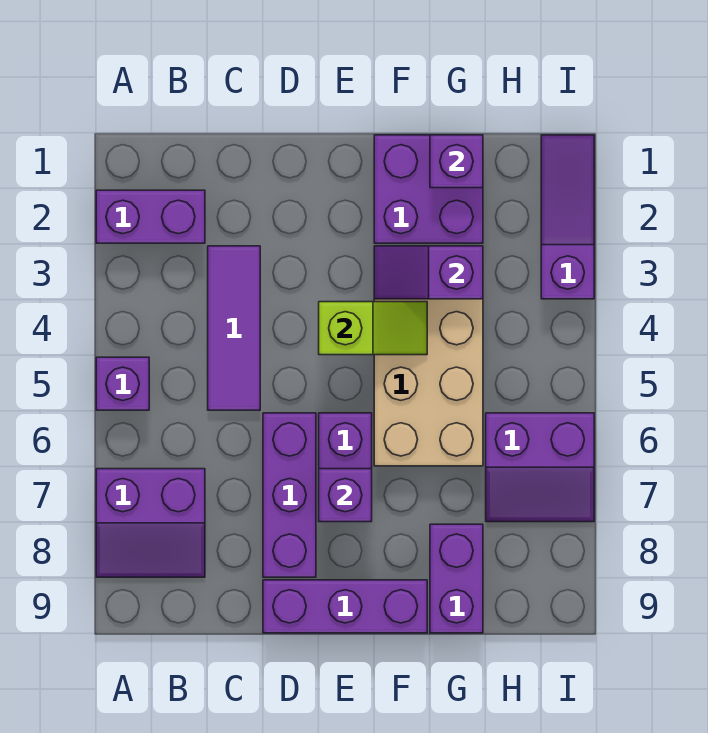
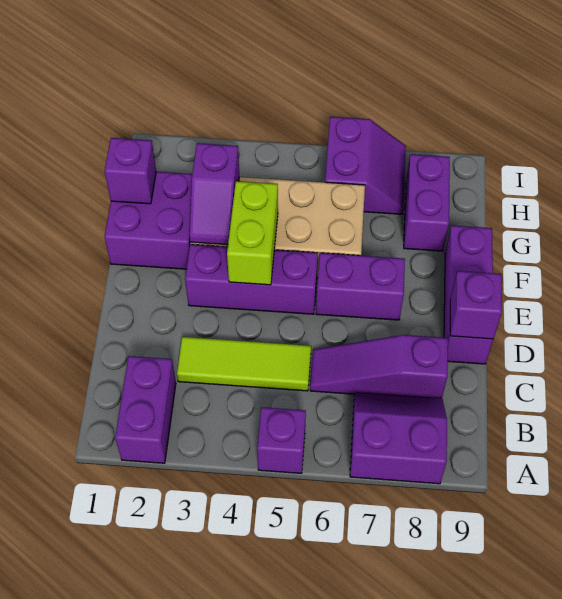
purple slope A7:B8 level 1 top 7 -> purple slope A7:B8 level 1 top A
purple tile C3:C5 level 1 -> lime tile C3:C5 level 1
purple brick D6:D8 level 1 -> purple brick E3:E5 level 1
lime slope E4:F4 level 2 top E -> lime brick E4:F4 level 2
purple brick E7 level 2 -> purple brick D9 level 2
purple brick G8:G9 level 1 -> purple brick G8:H8 level 1
purple slope I1:I3 level 1 top 3 -> purple slope C6:C8 level 1 top 8

